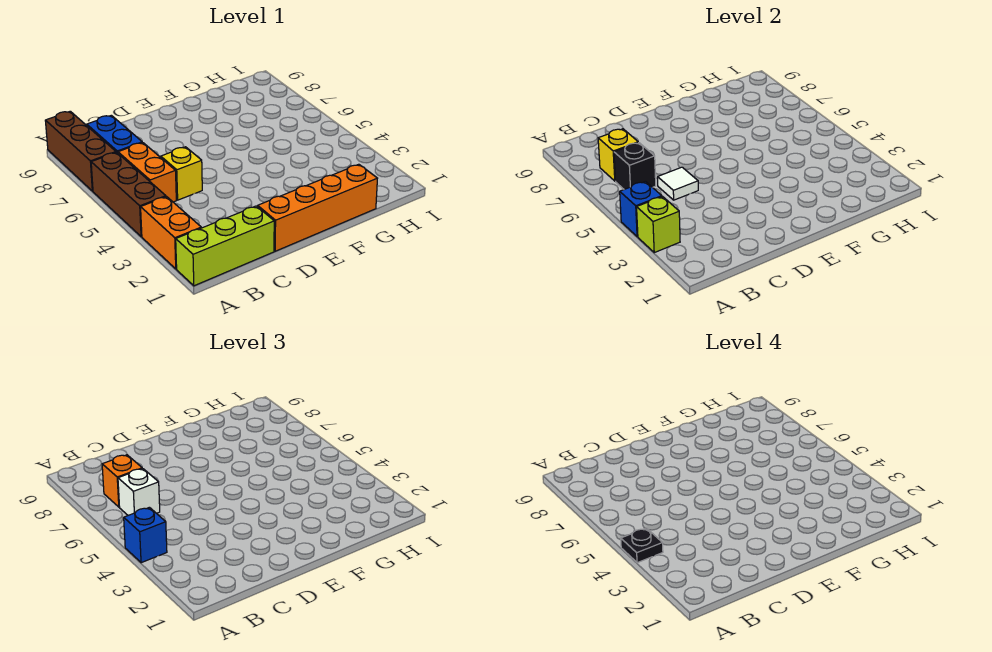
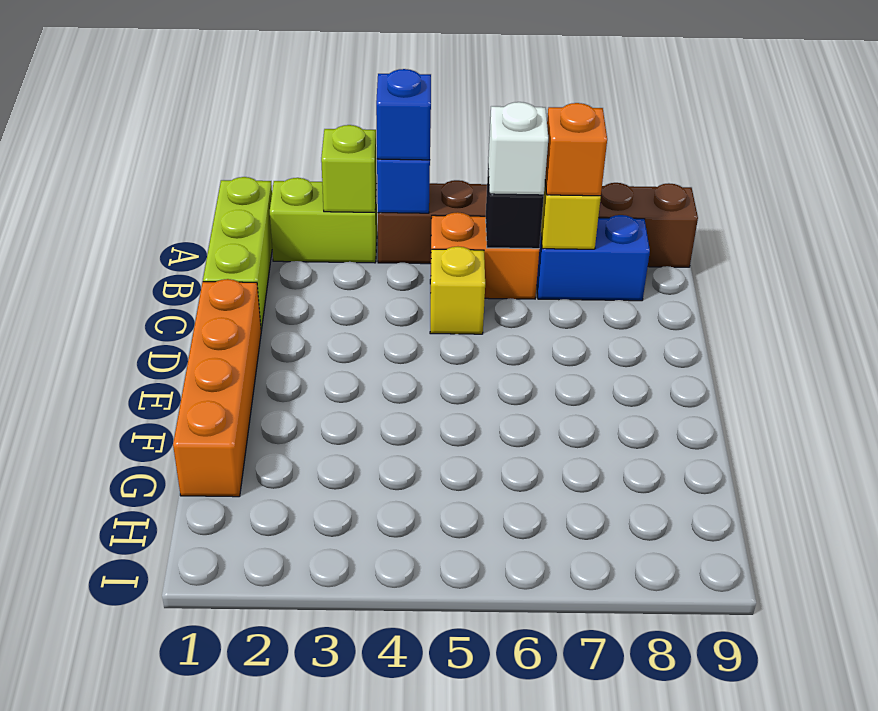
orange brick A2:A3 level 1 -> lime brick A2:A3 level 1
black plate A4 level 4 -> none
white tile C5 level 2 -> none

